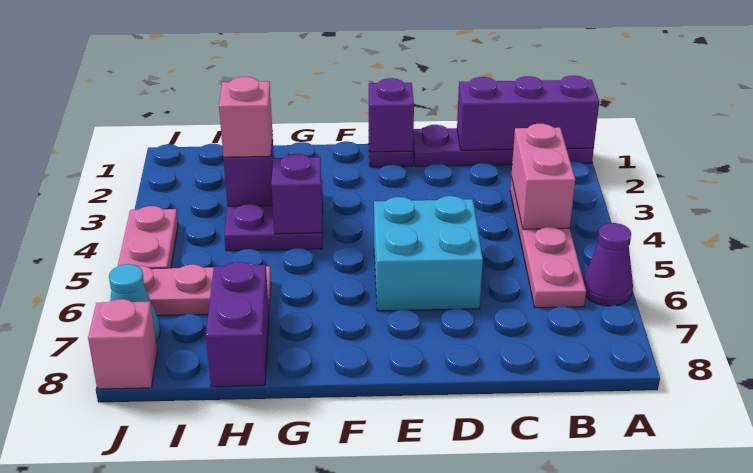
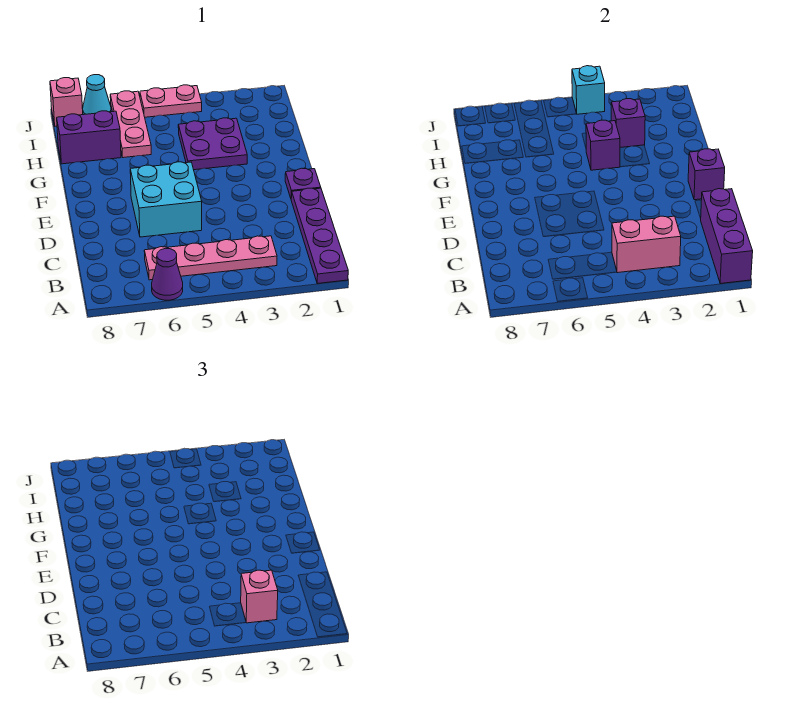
pink brick H3 level 3 -> pink brick B3 level 3
none -> cyan brick J4 level 2

